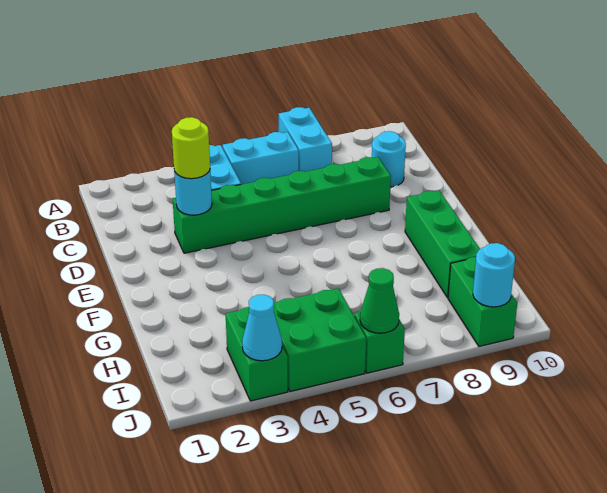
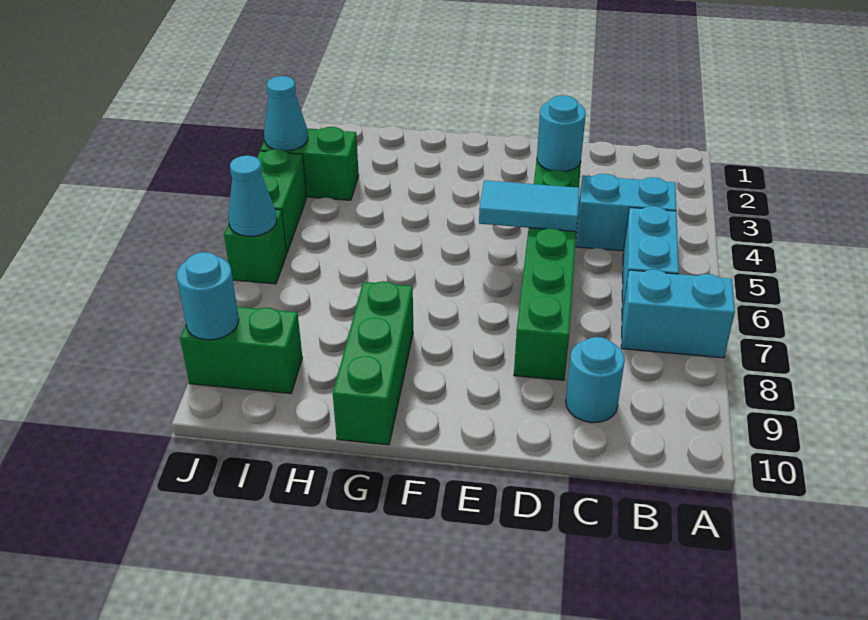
lime round brick D3 level 3 -> none
none -> cyan tile D5:E5 level 2
green brick F9:H9 level 1 -> green brick G8:G10 level 1
green brick I4:J5 level 1 -> green brick J4:J5 level 1
green cone J6 level 2 -> cyan cone J6 level 2

